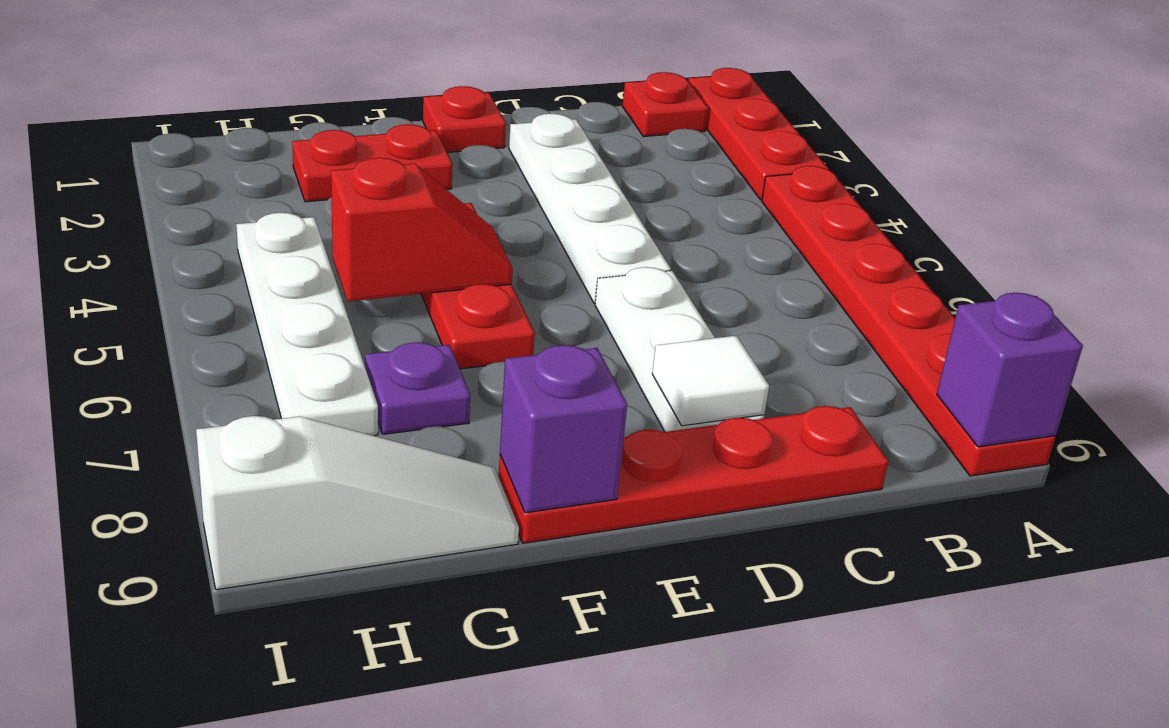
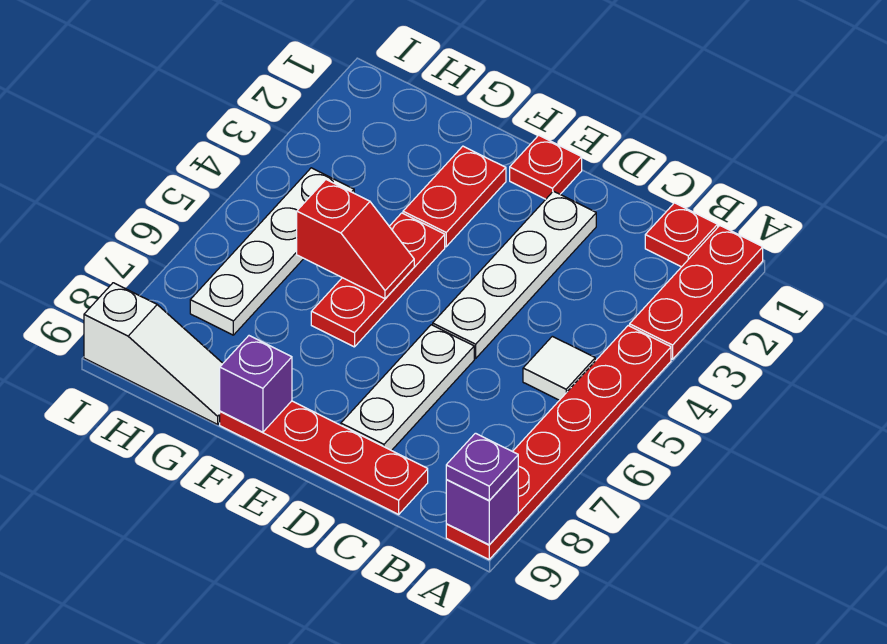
white tile D8 level 2 -> white tile B5 level 1
red plate F2:G2 level 1 -> red plate F2:F3 level 1
purple plate G7 level 1 -> purple plate A9 level 3

